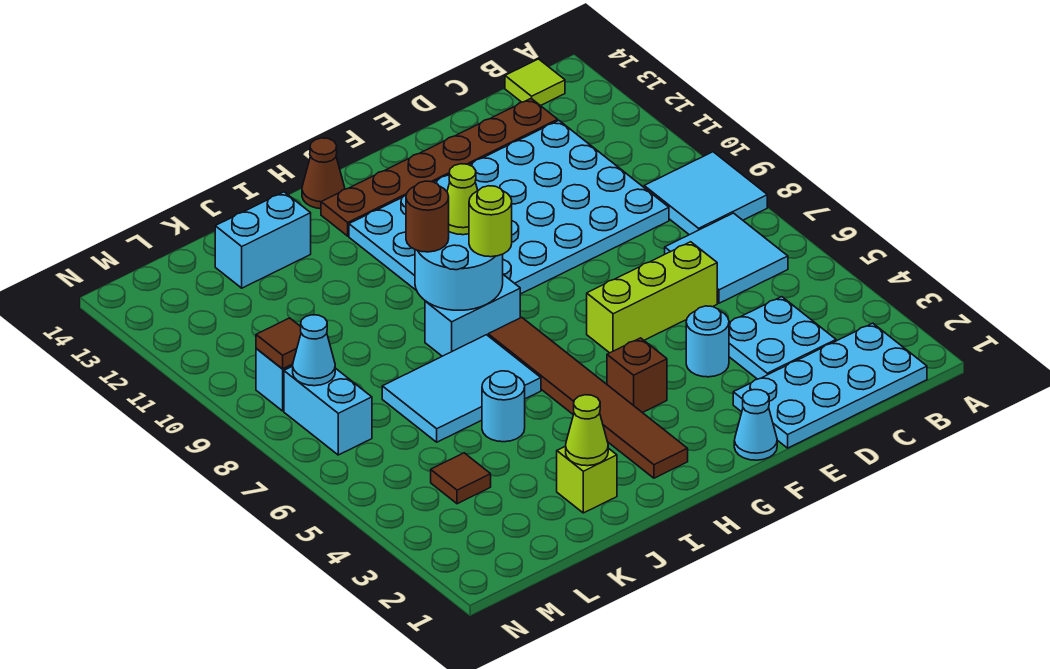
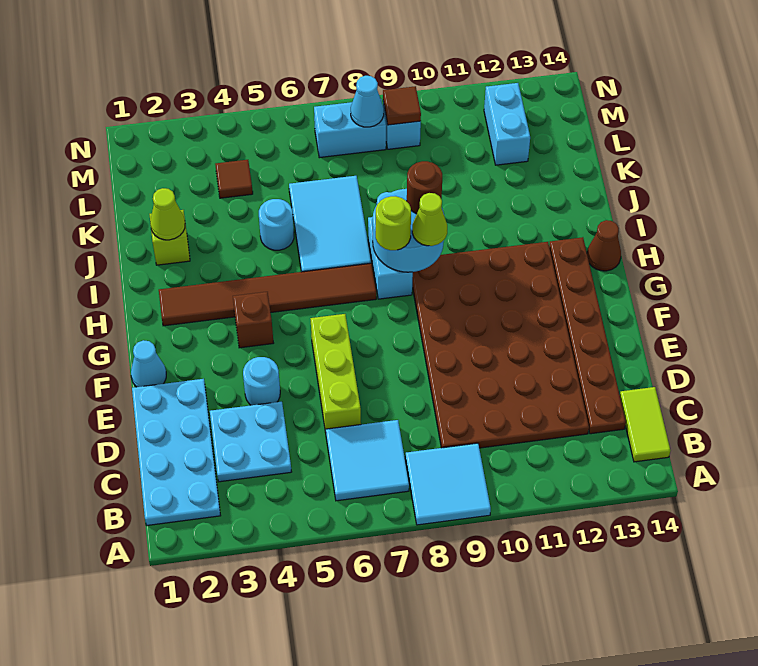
lime tile B14 level 1 -> lime tile B14:C14 level 1
cyan plate C9:H12 level 1 -> brown plate C9:H12 level 1
cyan brick J13:K13 level 1 -> cyan brick L12:M12 level 1

